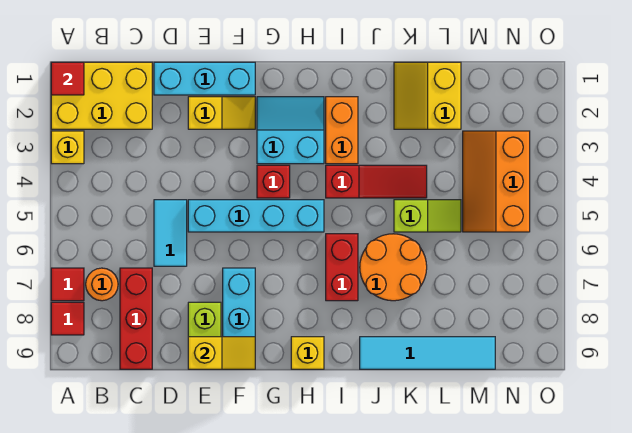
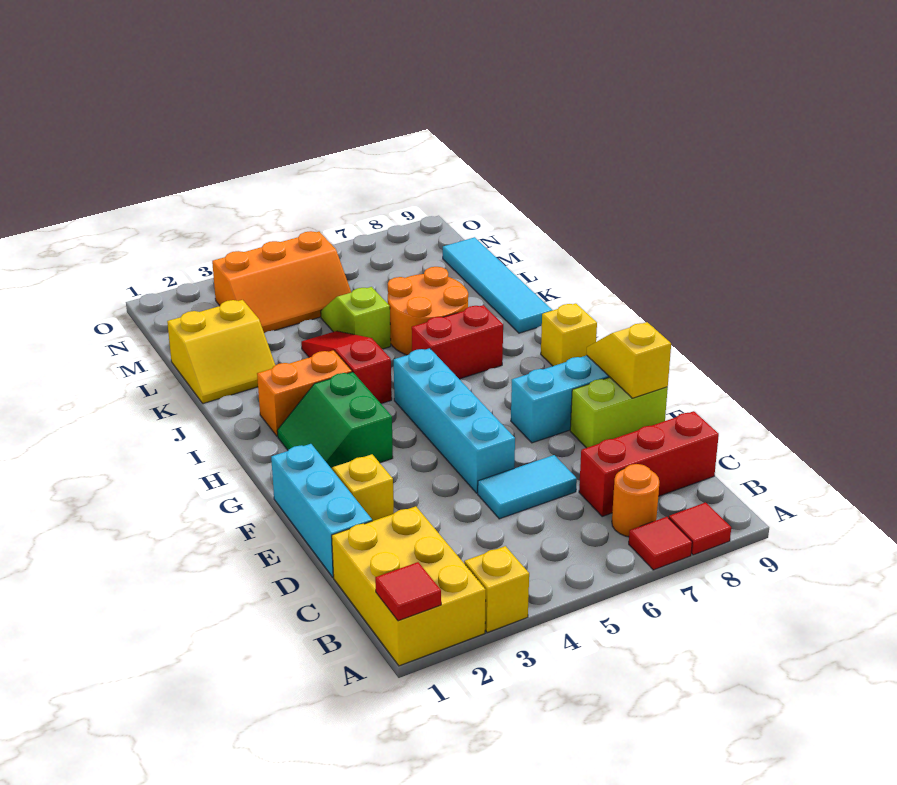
cyan slope G2:H3 level 1 top 3 -> green slope G2:H3 level 1 top 3
red brick G4 level 1 -> none

